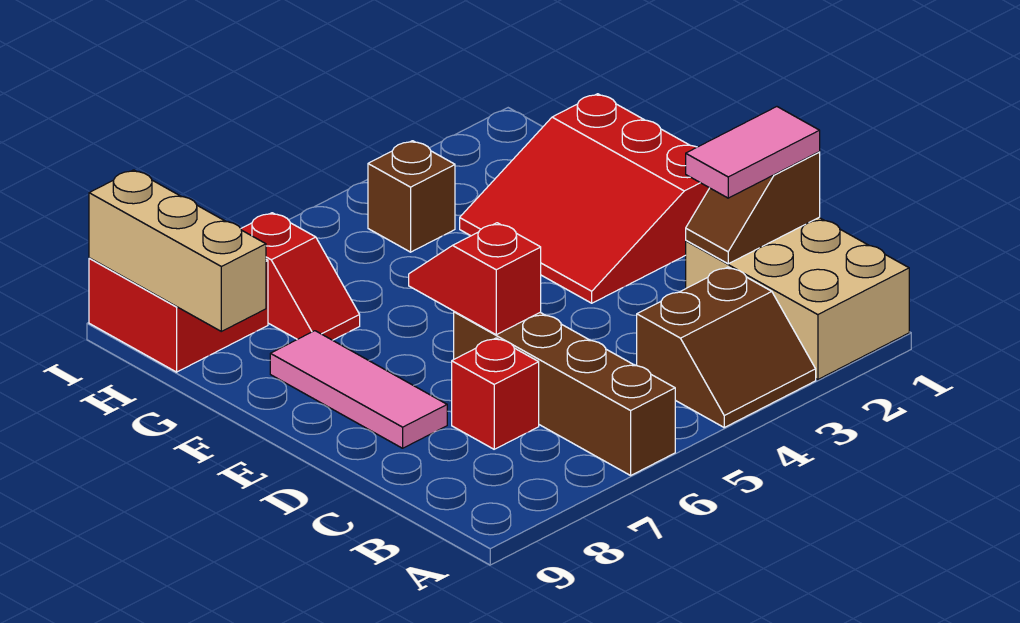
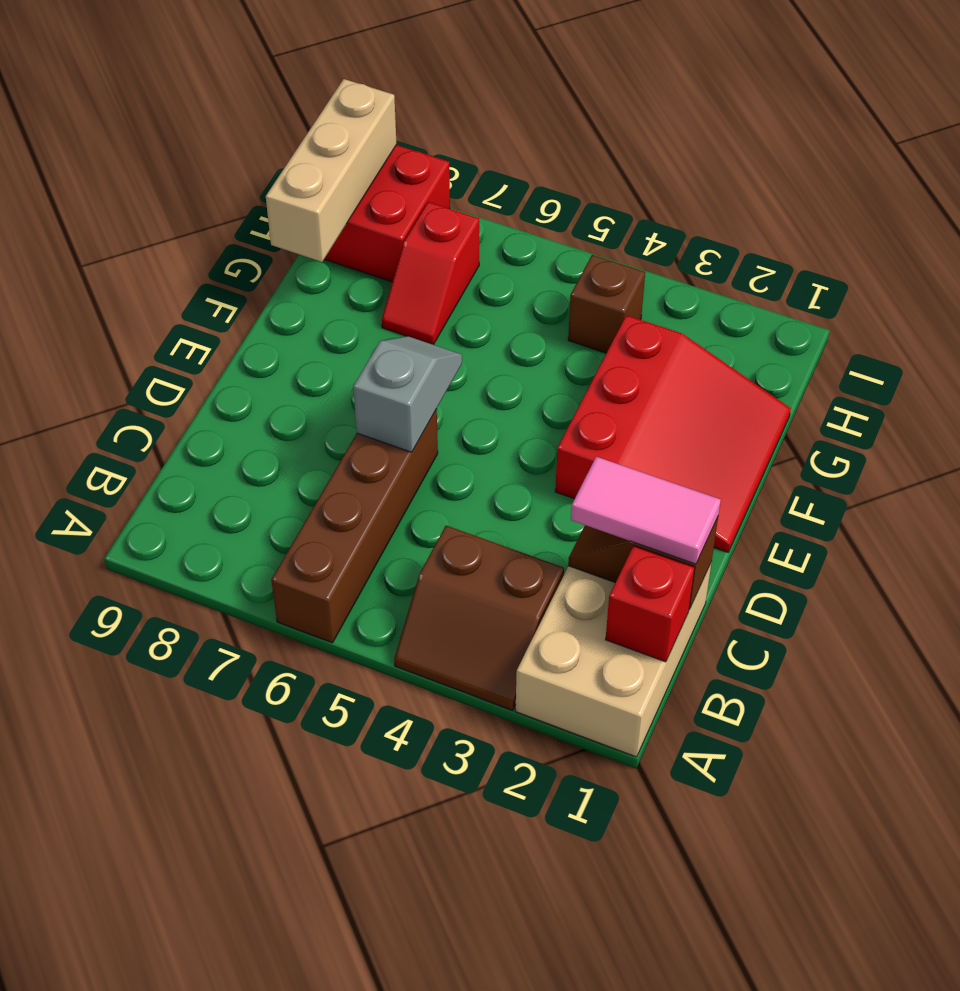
red brick C7 level 1 -> red brick B1 level 2
red slope D6:E6 level 2 top D -> grey slope D6:E6 level 2 top D
pink tile D8:F8 level 1 -> none
red slope E1:G3 level 1 top 1 -> red slope E1:G3 level 1 top 3

